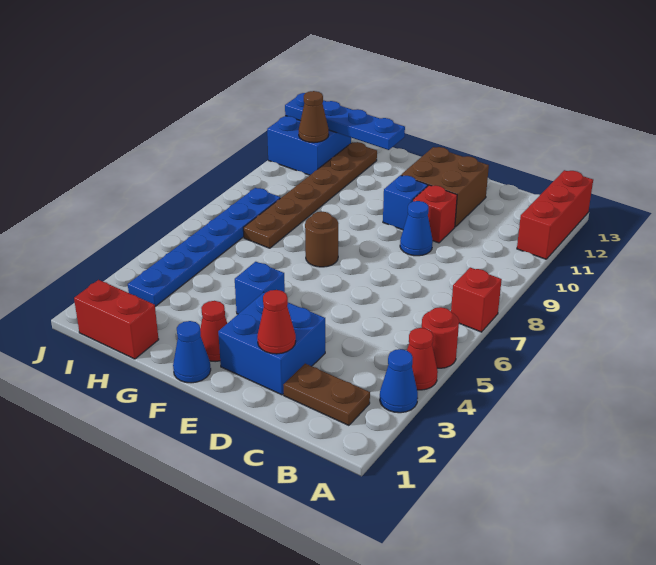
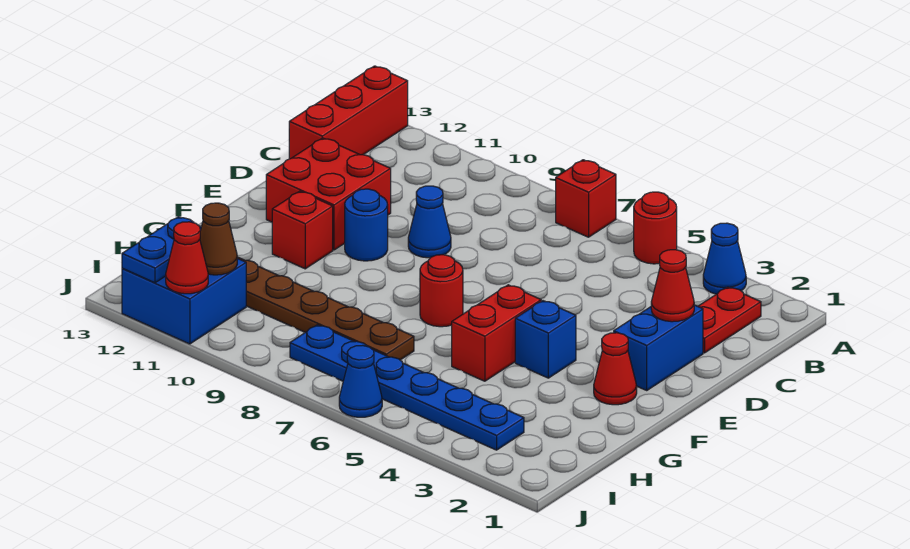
red cone A4 level 1 -> red cone J11 level 2
red brick A11:A13 level 1 -> red brick A13:C13 level 1
brown plate B2:C2 level 1 -> red plate B2:C2 level 1
blue brick D2:E3 level 1 -> blue brick D2:E2 level 1
red brick D10 level 1 -> red brick F11 level 1
brown brick D11:E12 level 1 -> red brick D11:E12 level 1
blue brick E10 level 1 -> blue round brick E10 level 1
blue cone F1 level 1 -> blue cone J6 level 1
brown round brick F7 level 1 -> red round brick F7 level 1
blue plate G12:J12 level 2 -> blue plate I12:J12 level 2
red brick H1:I1 level 1 -> red brick F5:G5 level 1

